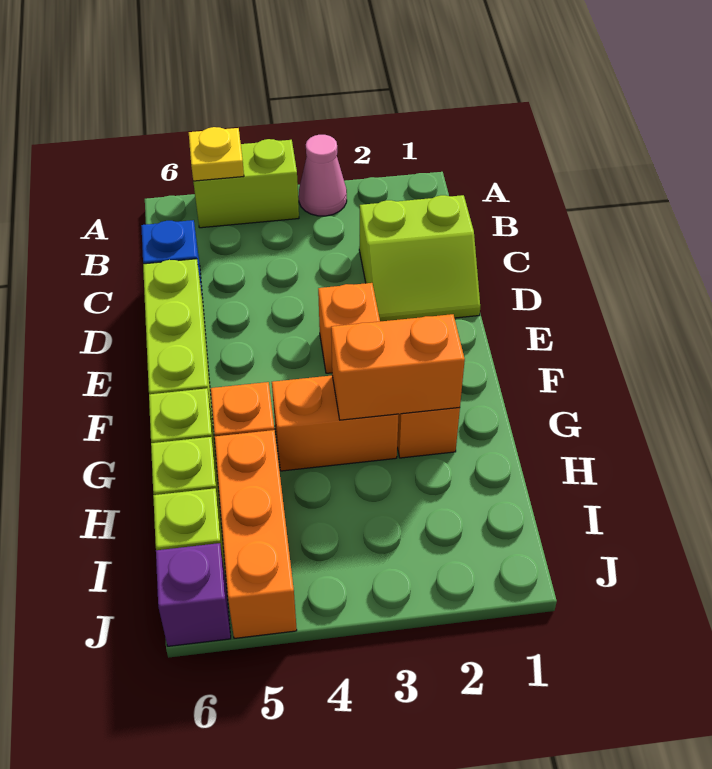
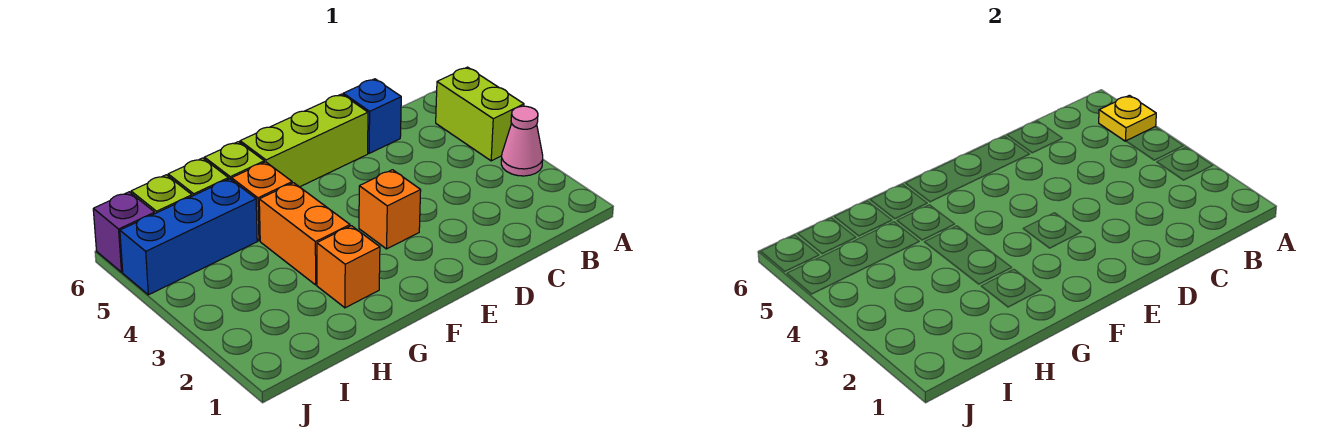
lime slope C1:D2 level 1 top C -> none
orange brick G2:G3 level 2 -> none
orange brick H5:J5 level 1 -> blue brick H5:J5 level 1

